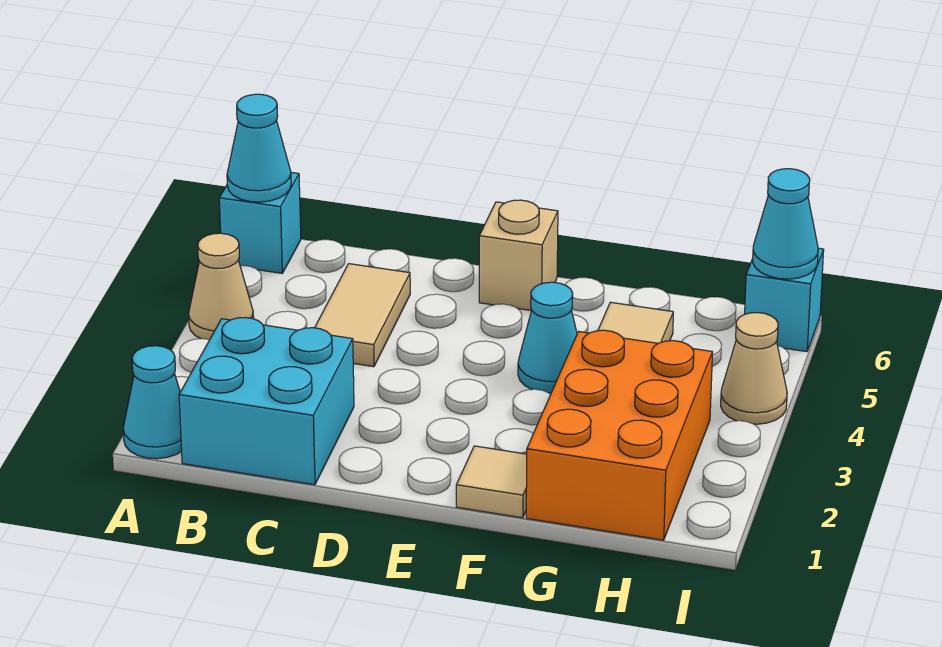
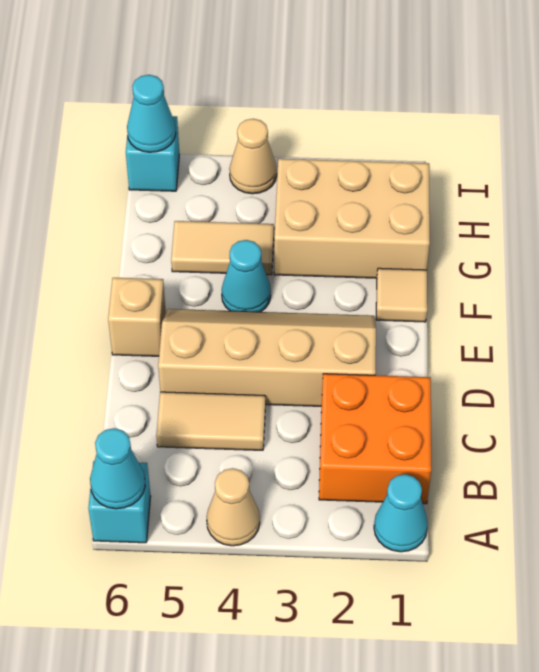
cyan brick B1:C2 level 1 -> orange brick B1:C2 level 1
none -> tan slope D2:E5 level 1 top D
orange brick G1:H3 level 1 -> tan brick G1:H3 level 1

